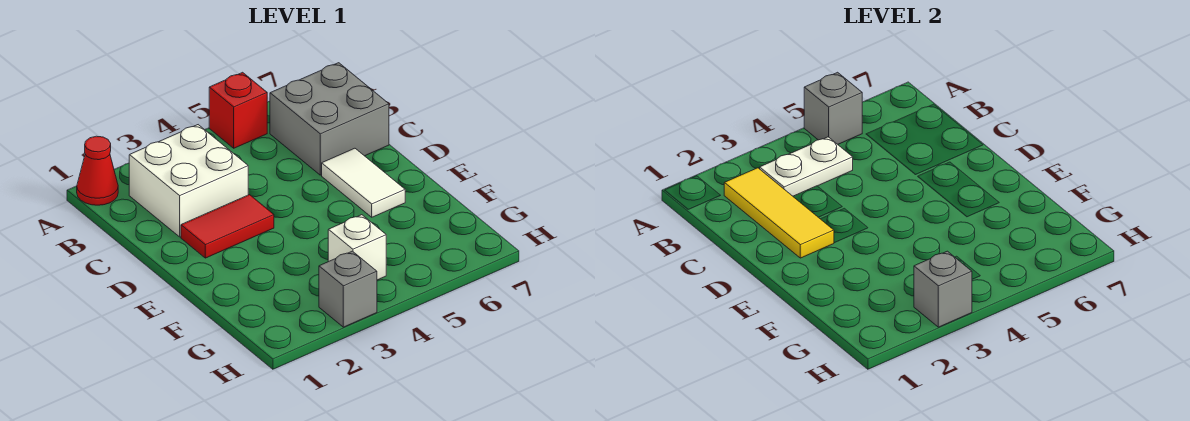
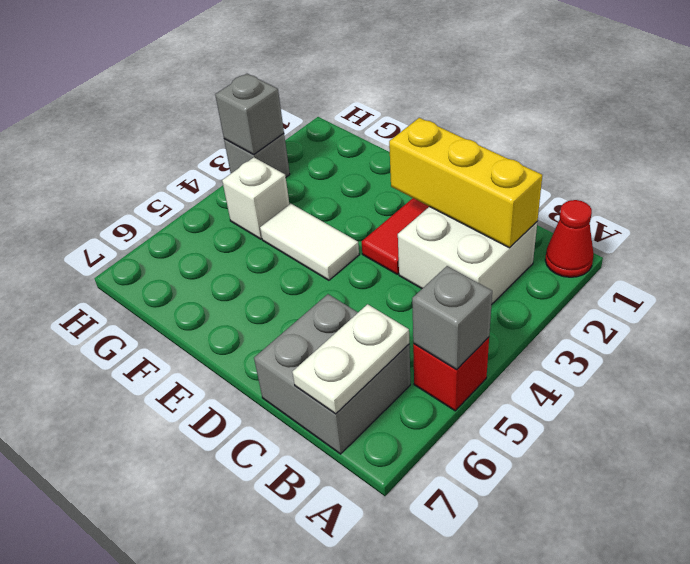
yellow tile B2:D2 level 2 -> yellow brick B2:D2 level 2
white plate B3:B4 level 2 -> white plate B6:B7 level 2
white tile D6:E6 level 1 -> white tile E4:F4 level 1

